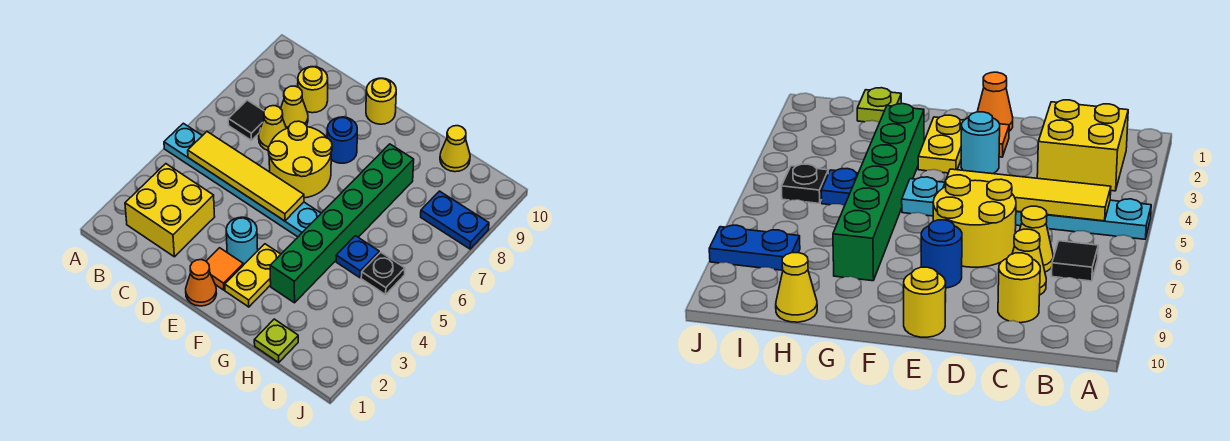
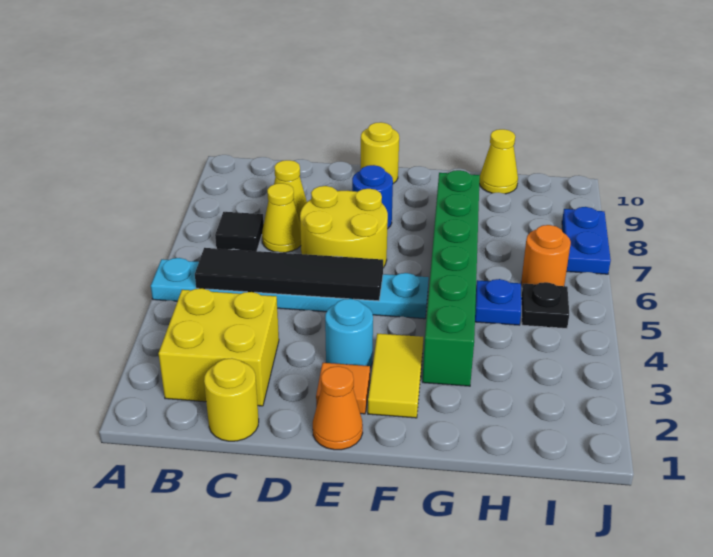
yellow tile B5:E5 level 2 -> black tile B5:E5 level 2
yellow round brick C9 level 1 -> yellow round brick C1 level 1
yellow plate F2:F3 level 1 -> yellow tile F2:F3 level 1
lime plate H1 level 1 -> none
none -> orange round brick I6 level 1
blue plate I8:J8 level 1 -> blue plate J7:J8 level 1

